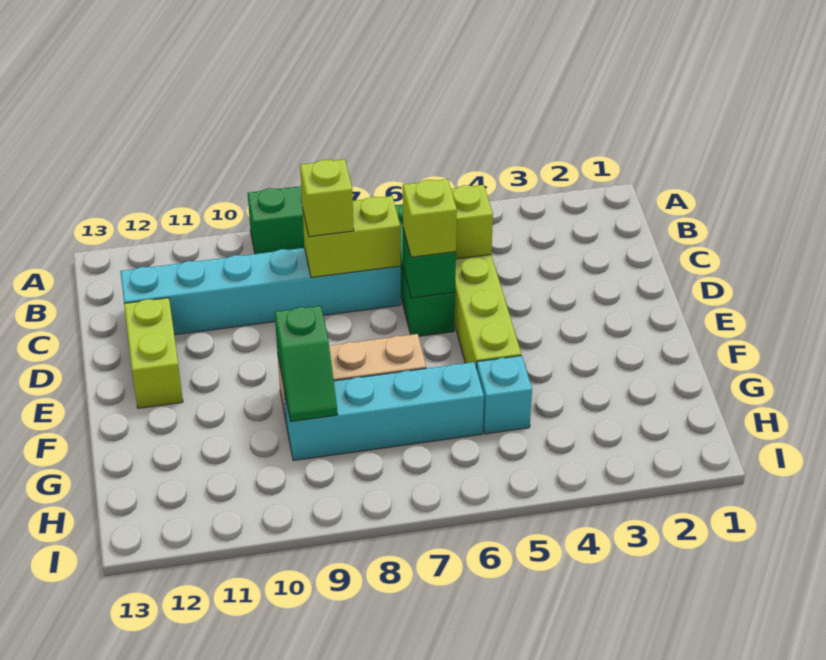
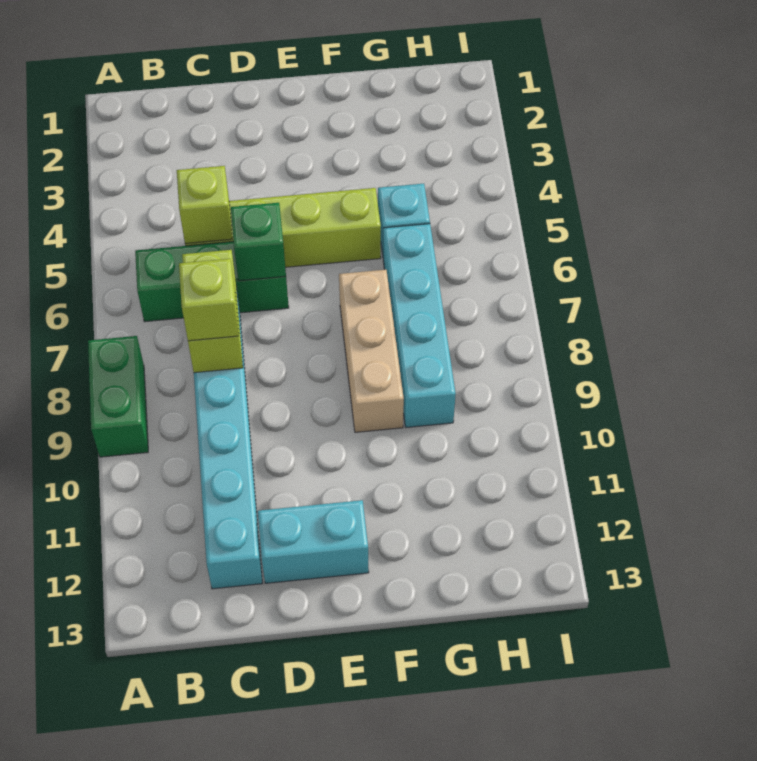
lime brick D6 level 3 -> none
lime brick D12:E12 level 1 -> cyan brick D12:E12 level 1
green slope F9:G9 level 2 top F -> none

